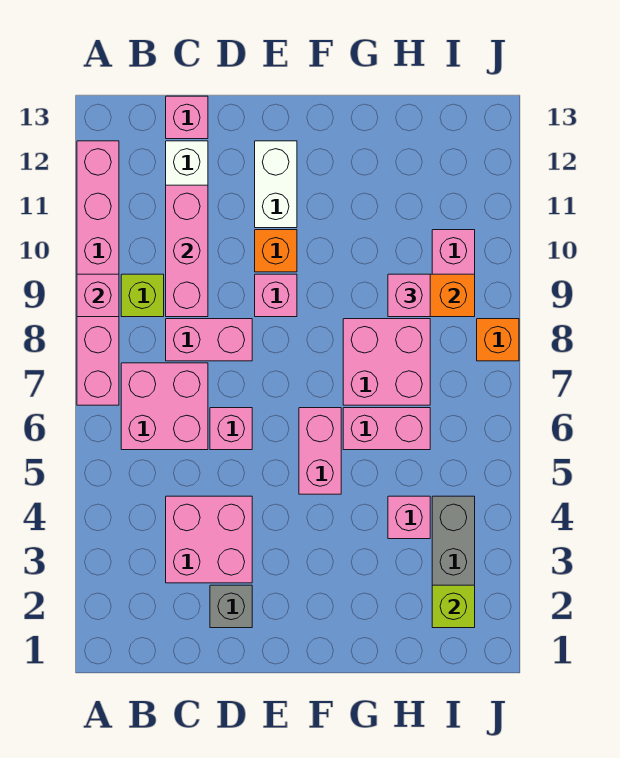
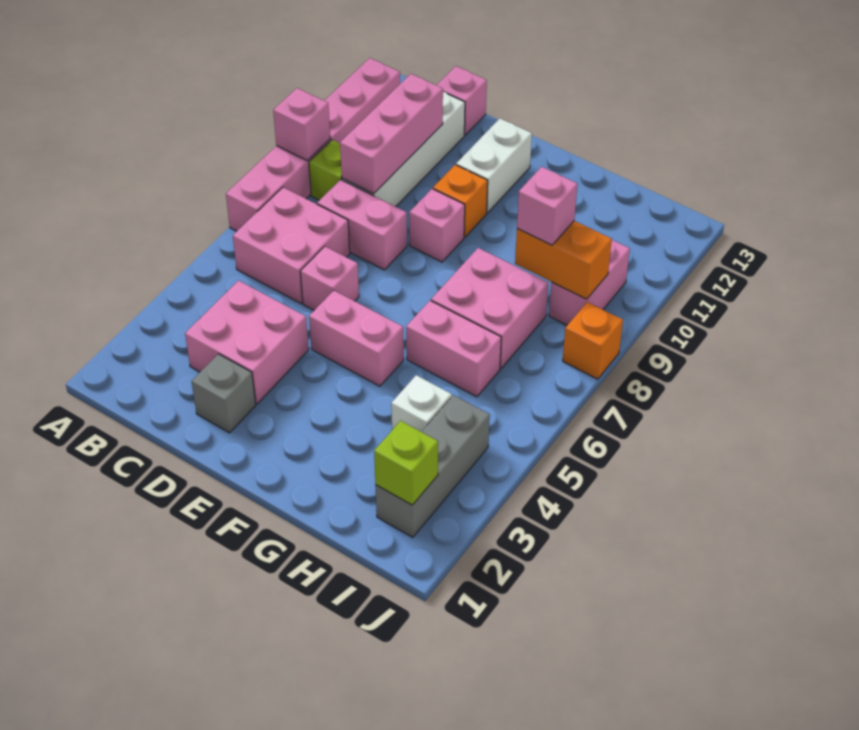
pink brick F5:F6 level 1 -> pink brick E5:F5 level 1
pink brick H4 level 1 -> white brick H4 level 1

